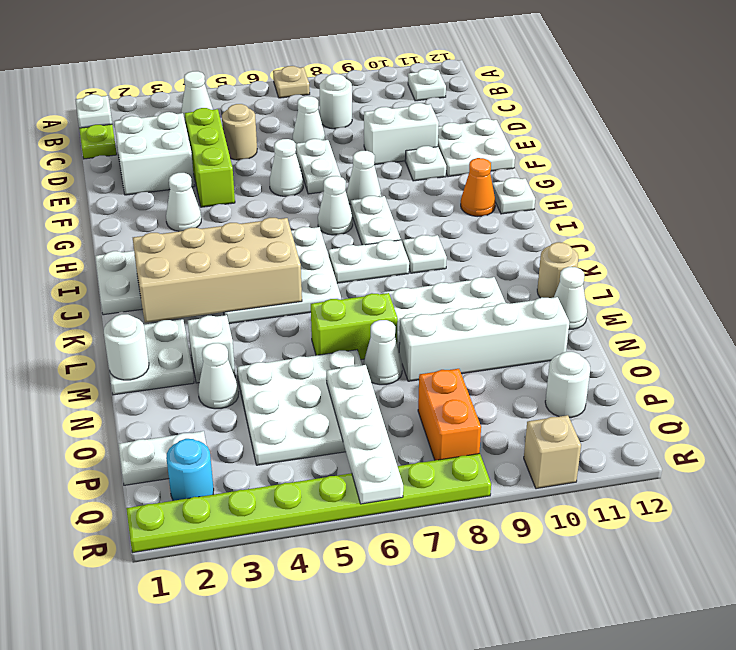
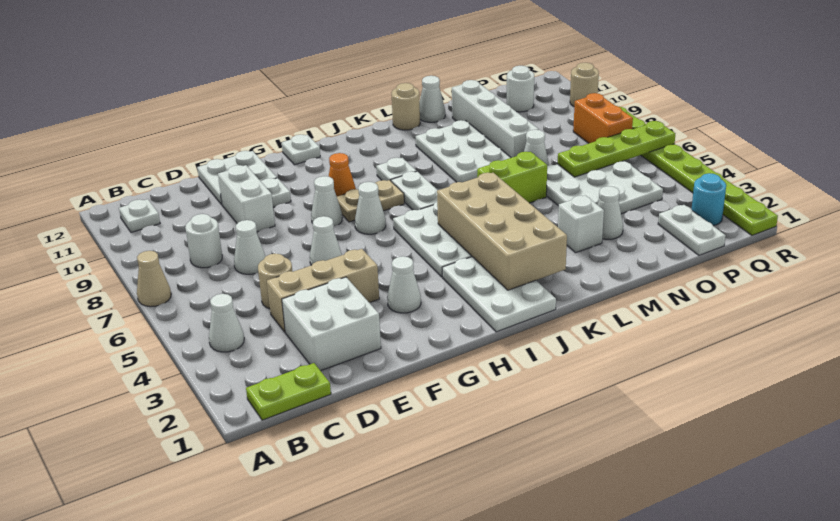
tan plate A7 level 1 -> tan cone A7 level 1
white plate B1 level 2 -> none
lime brick D4:F4 level 1 -> tan brick D4:F4 level 1
white plate E7:F7 level 1 -> none
white plate H8:I8 level 1 -> tan plate H8:I8 level 1
orange cone H11 level 1 -> orange cone H9 level 1
white plate L1:M2 level 1 -> none
white round brick M1 level 2 -> none
lime brick M6:M7 level 1 -> lime brick L6:M6 level 1
white plate O6:R6 level 2 -> lime plate O6:R6 level 2
orange brick P8:Q8 level 1 -> orange brick Q7:Q8 level 1
tan brick R10 level 1 -> tan round brick R10 level 1

